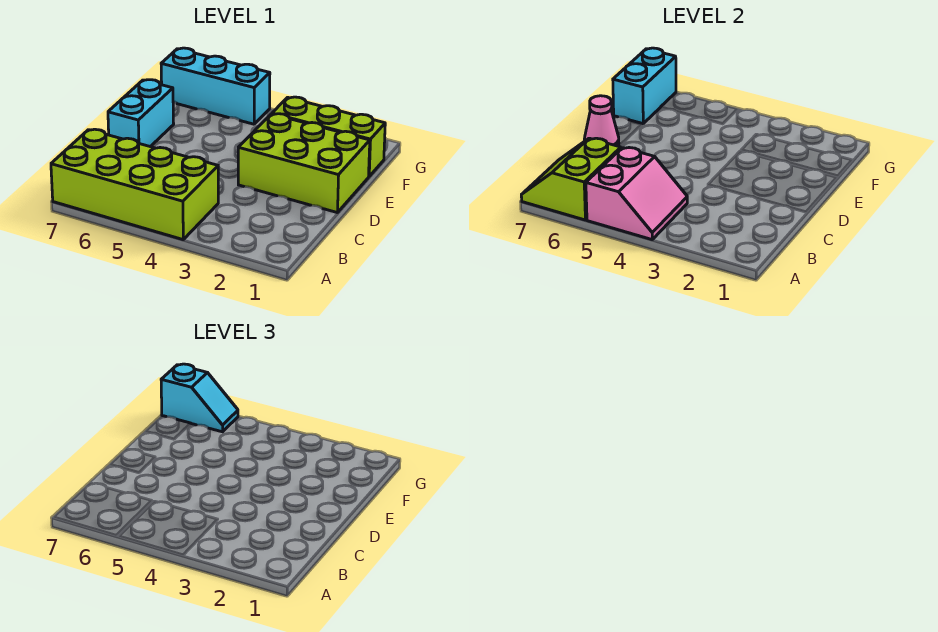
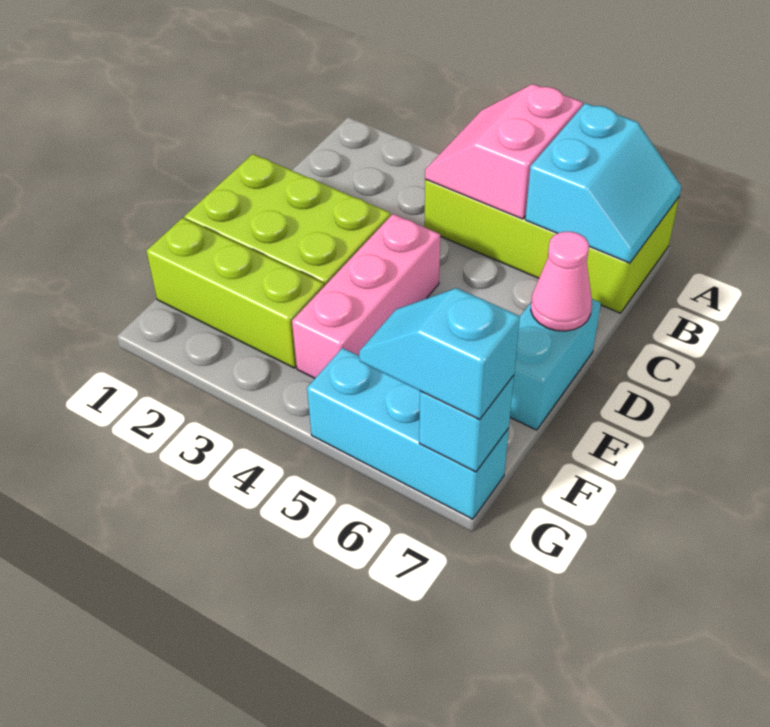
lime slope A6:B7 level 2 top 6 -> cyan slope A6:B7 level 2 top 6
none -> pink brick D4:F4 level 1
cyan brick F7:G7 level 2 -> cyan brick G7 level 2

